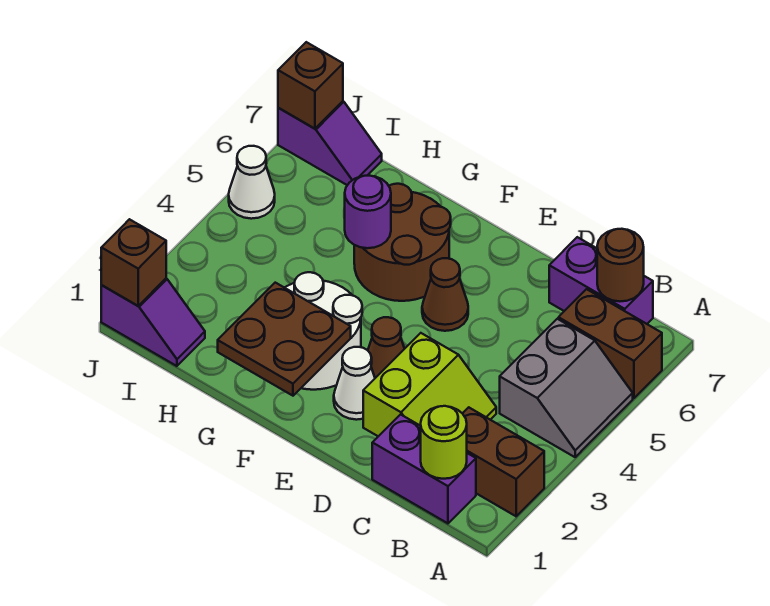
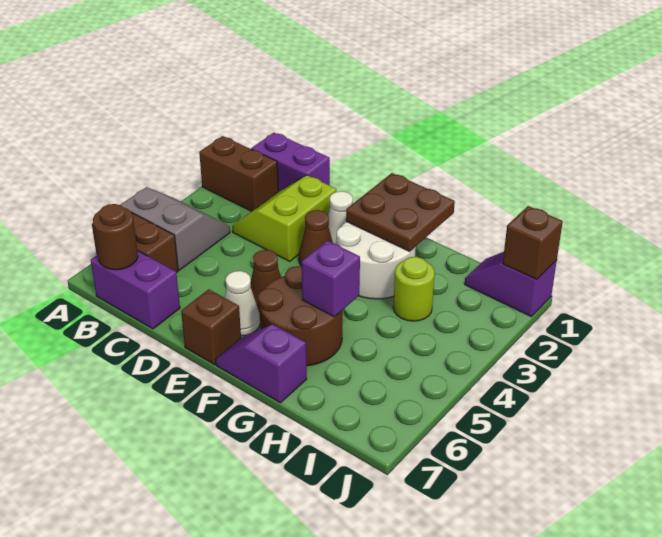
grey slope A4:B5 level 1 top B -> grey slope A4:B5 level 1 top 5
lime round brick B1 level 2 -> lime round brick H3 level 1
purple round brick G5 level 2 -> purple brick G5 level 2
purple slope I7:J7 level 1 top J -> purple slope F7:G7 level 1 top G
white cone J5 level 1 -> white cone E6 level 1
brown brick J7 level 2 -> brown brick E7 level 1

